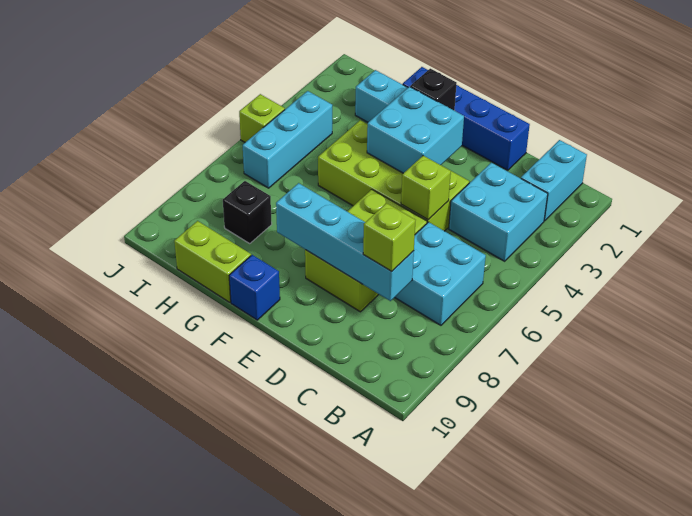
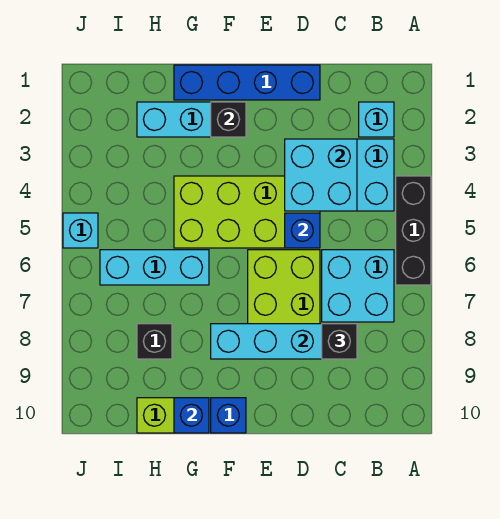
none -> black brick A4:A6 level 1
cyan brick B1:B2 level 1 -> cyan brick B2 level 1
lime brick C8 level 3 -> black brick C8 level 3
lime brick D5 level 2 -> blue brick D5 level 2
cyan brick E3:F4 level 2 -> cyan brick C3:D4 level 2
none -> blue brick G10 level 2
cyan brick I4:I6 level 1 -> cyan brick G6:I6 level 1
lime brick J5 level 1 -> cyan brick J5 level 1

